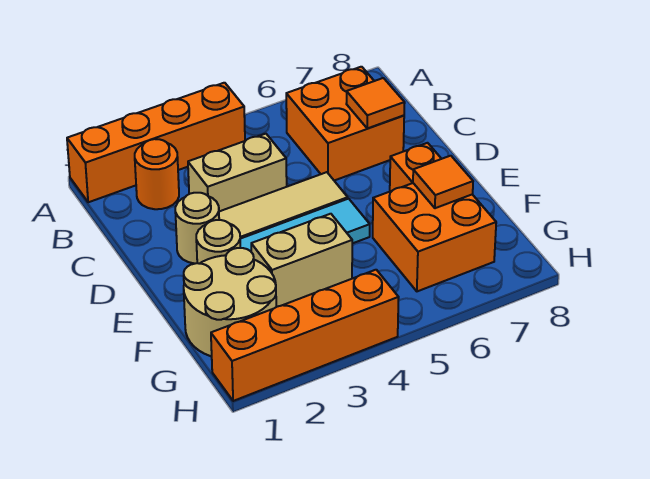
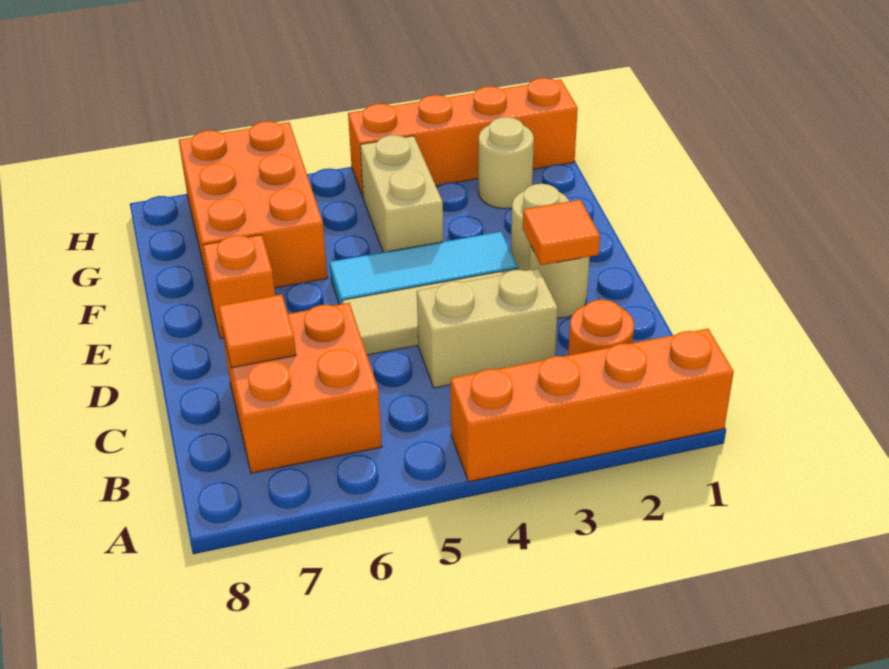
tan round brick F1:G2 level 1 -> tan round brick G2 level 1
tan brick F3:F4 level 1 -> tan brick F4:G4 level 1
orange brick F6:G7 level 1 -> orange brick F6:H7 level 1
orange tile F7 level 2 -> orange tile D2 level 2

